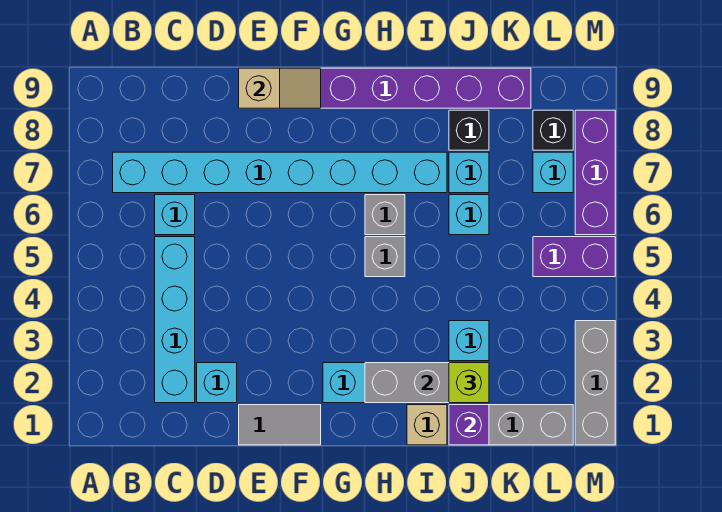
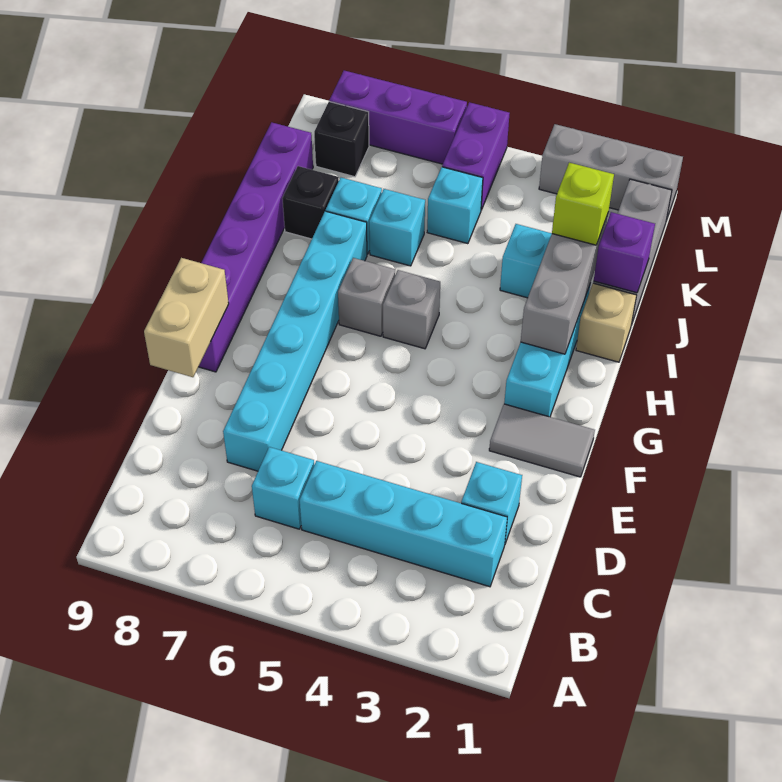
cyan brick B7:I7 level 1 -> cyan brick D7:I7 level 1
grey tile E1:F1 level 1 -> grey tile F1:F2 level 1
tan slope E9:F9 level 2 top E -> tan brick E9:F9 level 2
cyan brick L7 level 1 -> cyan brick K5 level 1

